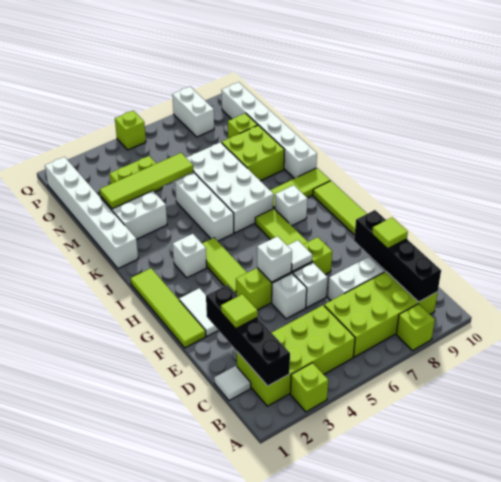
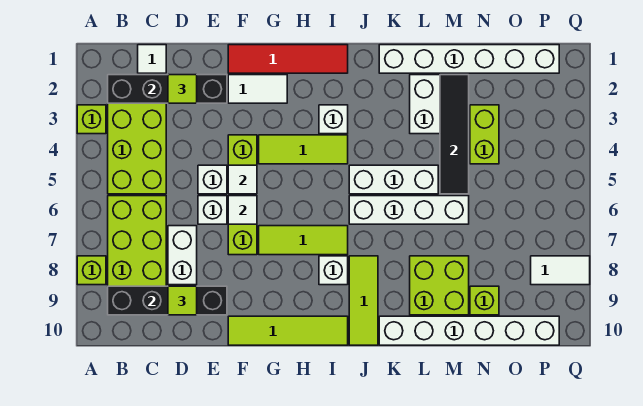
lime tile F1:I1 level 1 -> red tile F1:I1 level 1
white brick F5 level 2 -> white tile F5 level 2
white brick J6:M7 level 1 -> white brick J6:M6 level 1
lime tile M2:M5 level 2 -> black tile M2:M5 level 2
white brick P8:Q8 level 1 -> white tile P8:Q8 level 1
lime brick Q5 level 1 -> none

